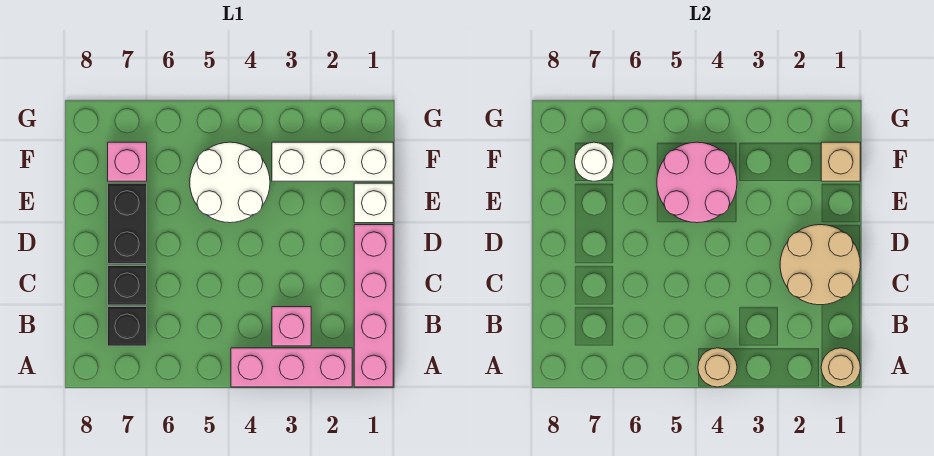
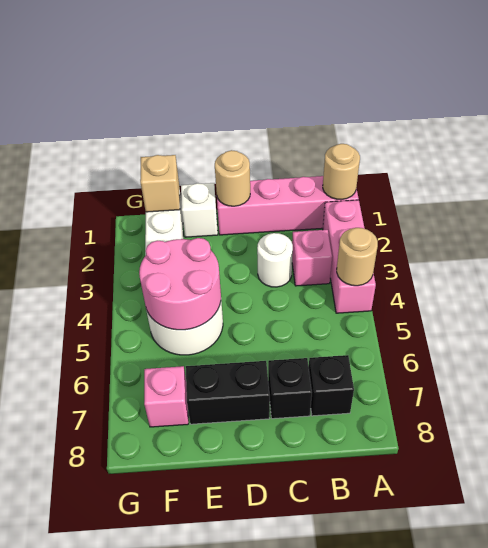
tan round brick C1:D2 level 2 -> tan round brick D1 level 2
white round brick F7 level 2 -> white round brick C3 level 1

